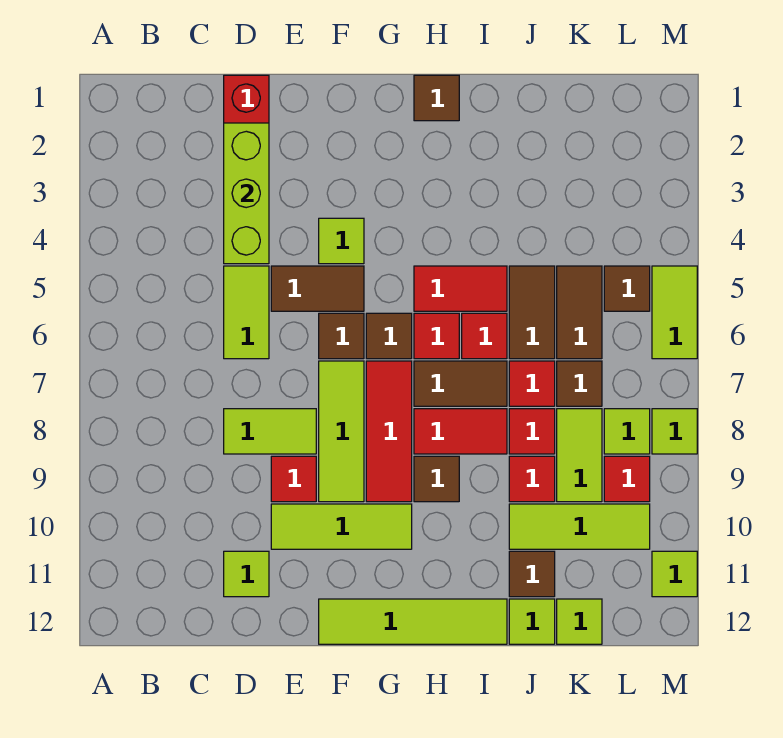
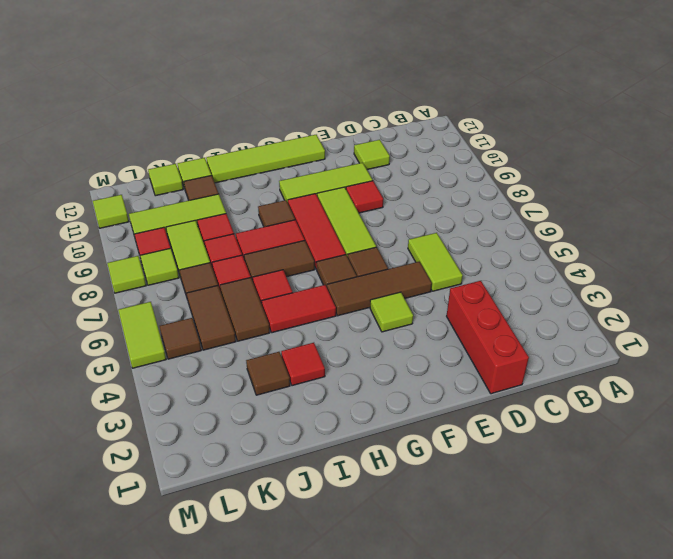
lime brick D2:D4 level 2 -> none
lime tile D8:E8 level 1 -> none
brown tile E5:F5 level 1 -> brown tile E5:G5 level 1
brown tile H1 level 1 -> brown tile J3 level 1
red tile H6 level 1 -> red tile I3 level 1

